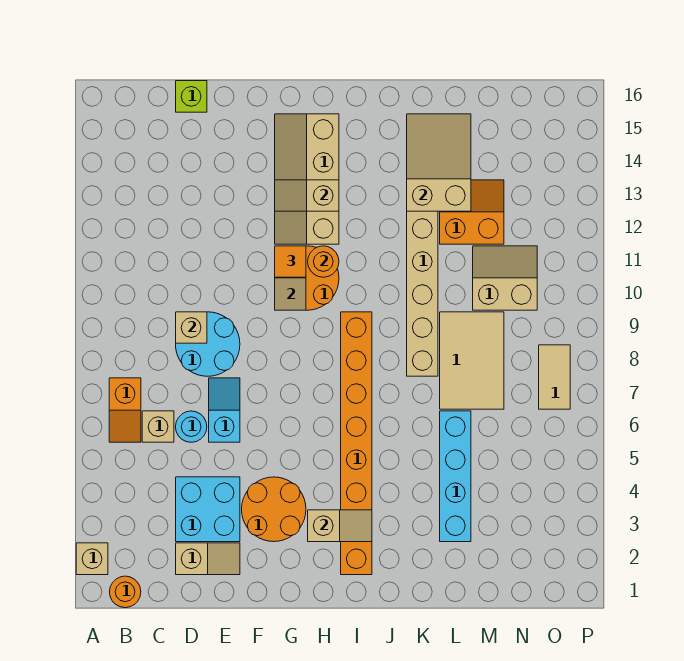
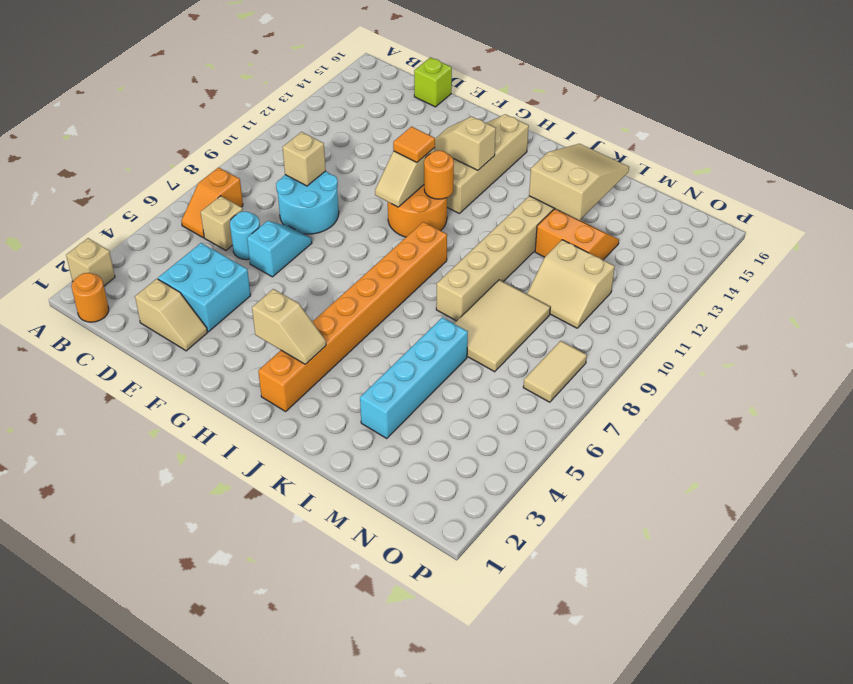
orange round brick F3:G4 level 1 -> none
tan slope M10:N11 level 1 top 10 -> tan slope M10:N11 level 1 top 11

